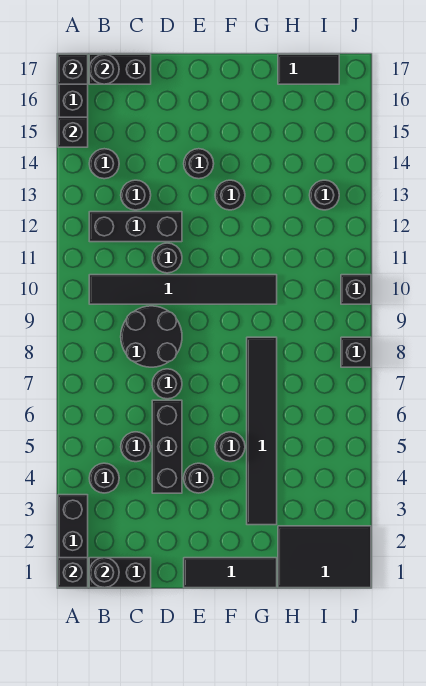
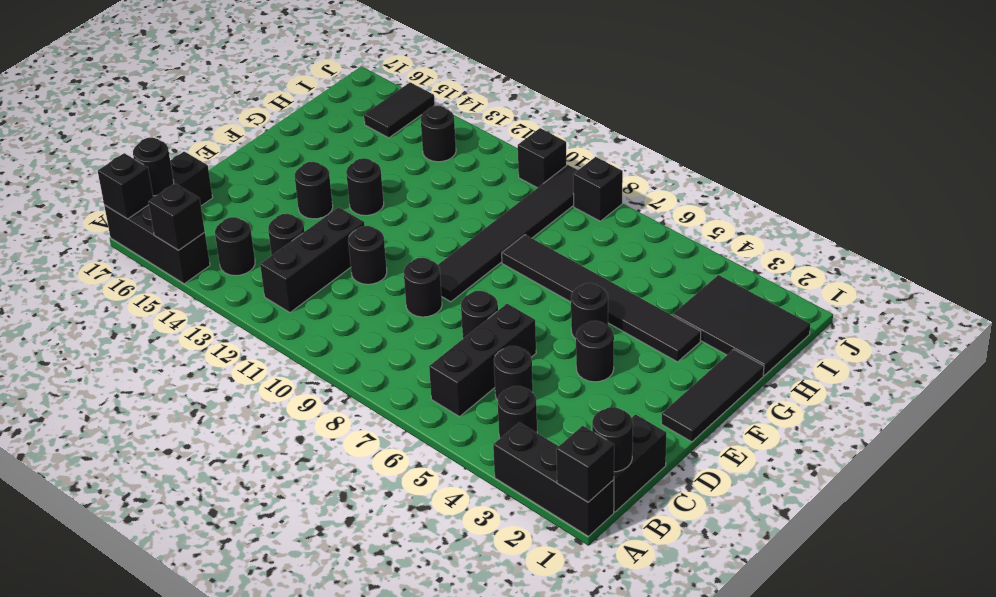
black tile B10:G10 level 1 -> black tile E9:J9 level 1
black round brick C8:D9 level 1 -> black round brick D9 level 1
black brick D4:D6 level 1 -> black brick B6:D6 level 1
black tile H1:J2 level 1 -> black tile H1:I3 level 1
black tile H17:I17 level 1 -> black tile I15:J15 level 1

